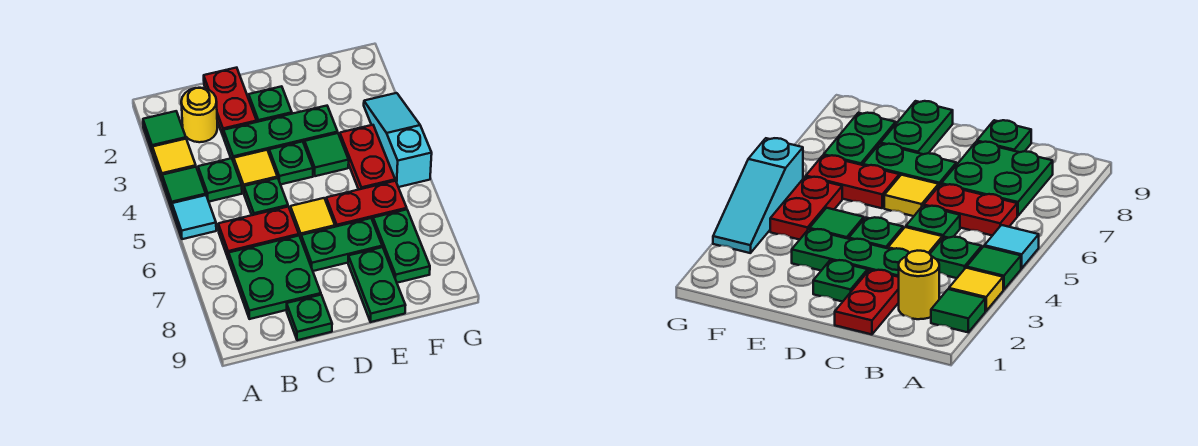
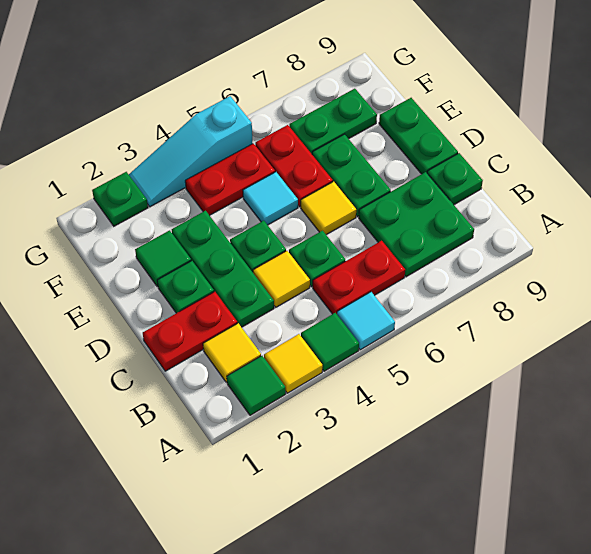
yellow round brick B2 level 1 -> yellow tile B2 level 1
green plate B4 level 1 -> green plate G2 level 1
red plate B6:C6 level 1 -> red plate B5:B6 level 1
green tile E4 level 1 -> green tile E2 level 1
none -> cyan tile E5 level 1
green plate E8:E9 level 1 -> green plate D9:E9 level 1

